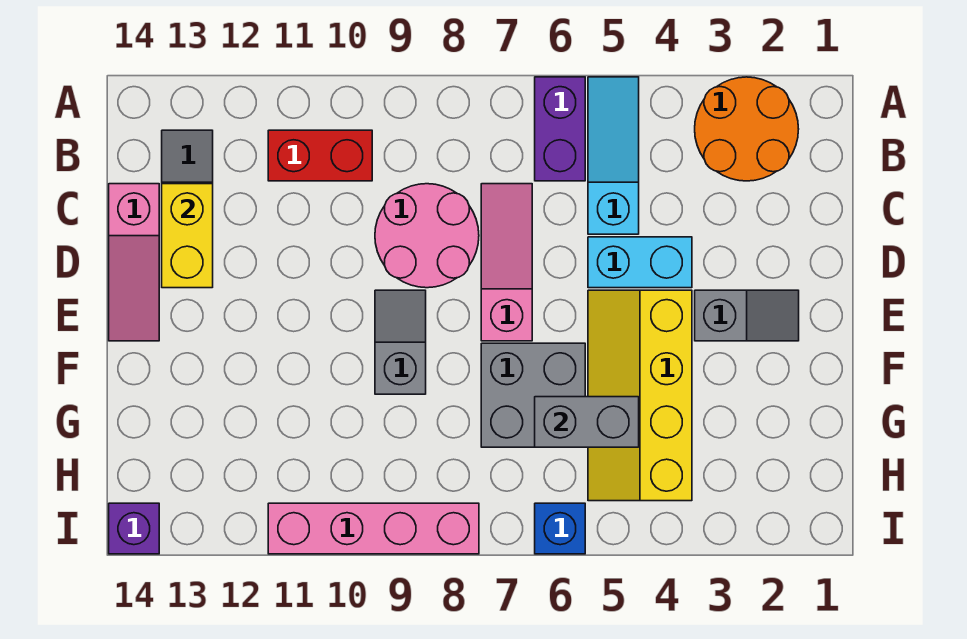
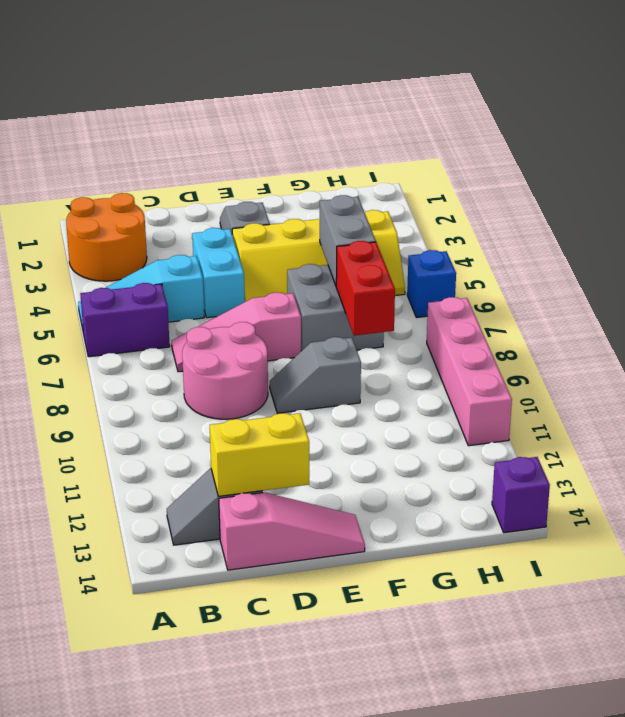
red brick B10:B11 level 1 -> red brick G7:G8 level 2

